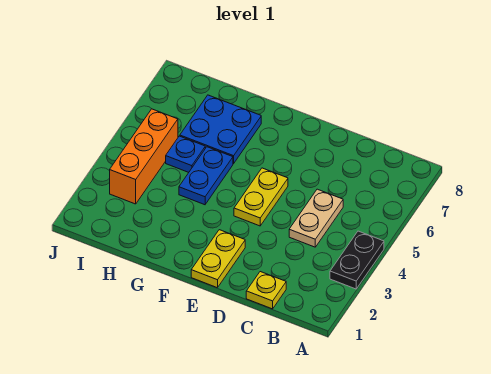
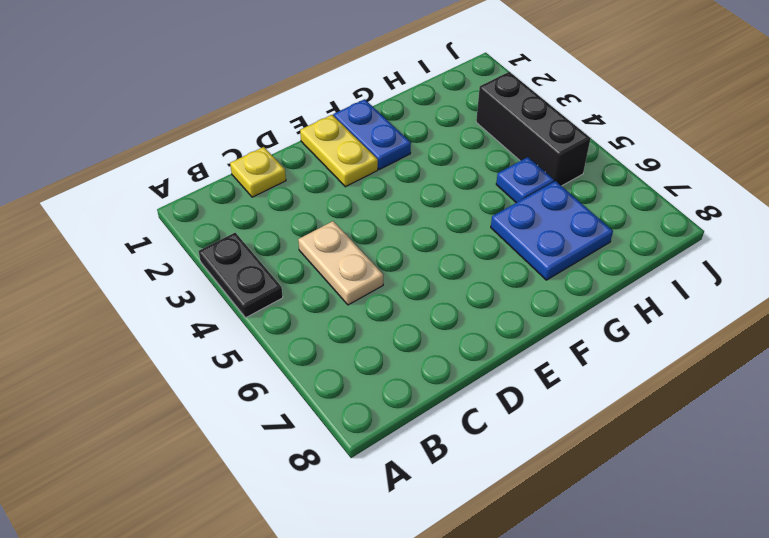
yellow plate E4:E5 level 1 -> none
blue plate G4:G5 level 1 -> blue plate F1:F2 level 1
orange brick I3:I5 level 1 -> black brick I3:I5 level 1

